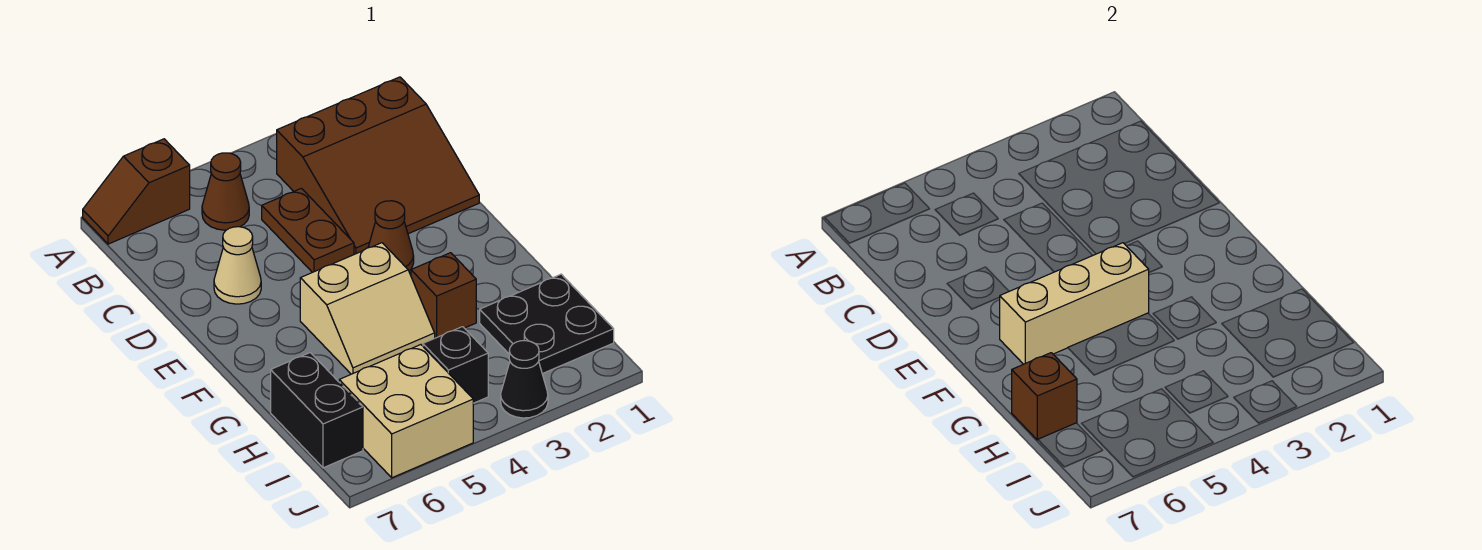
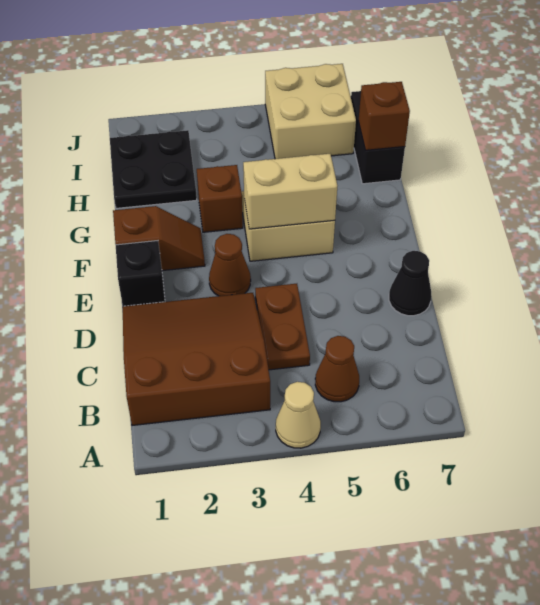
brown slope A6:A7 level 1 top 6 -> brown slope F1:F2 level 1 top 1
tan cone D6 level 1 -> tan cone A4 level 1
tan brick F4:F6 level 2 -> tan brick F4:F5 level 2
black brick I4 level 1 -> black brick E1 level 1
black cone J3 level 1 -> black cone D7 level 1

